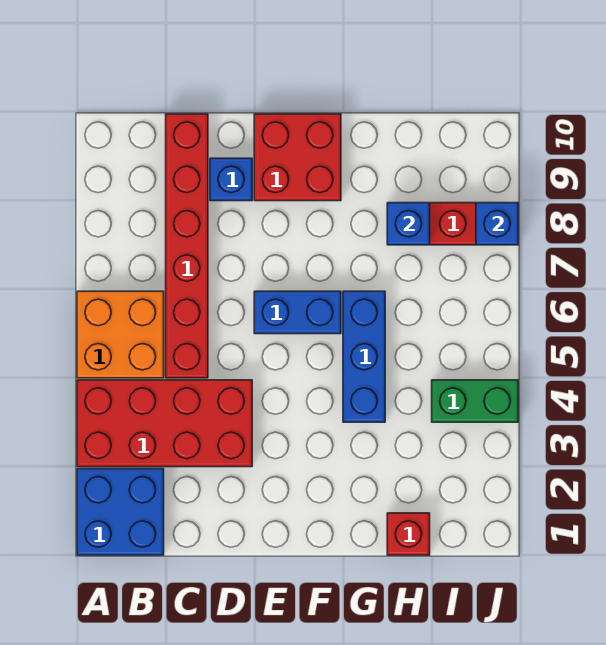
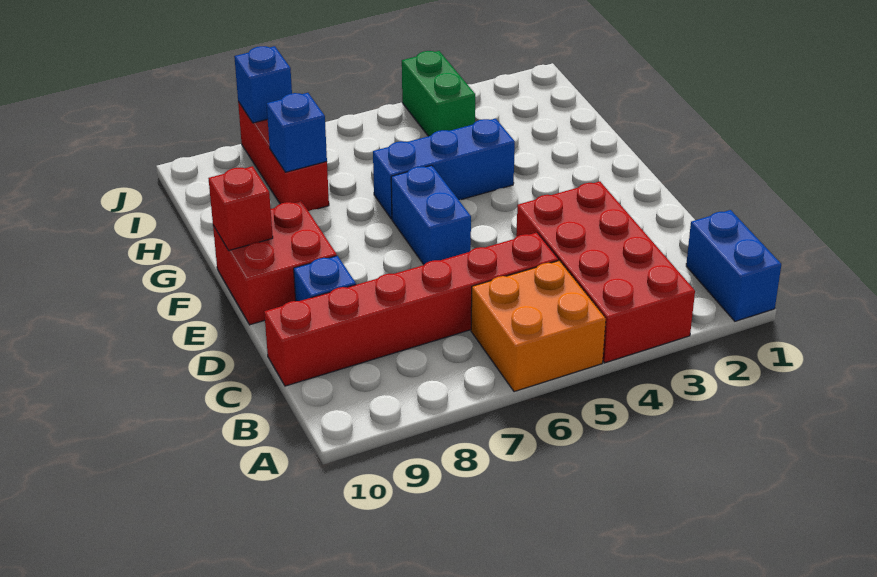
blue brick A1:B2 level 1 -> blue brick A1:B1 level 1
red brick H1 level 1 -> red brick F10 level 2

